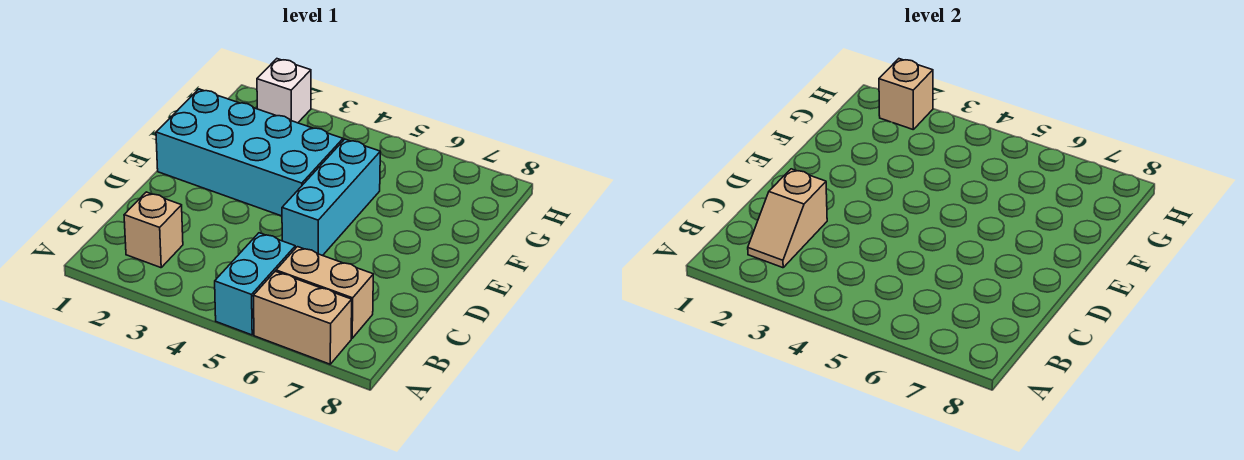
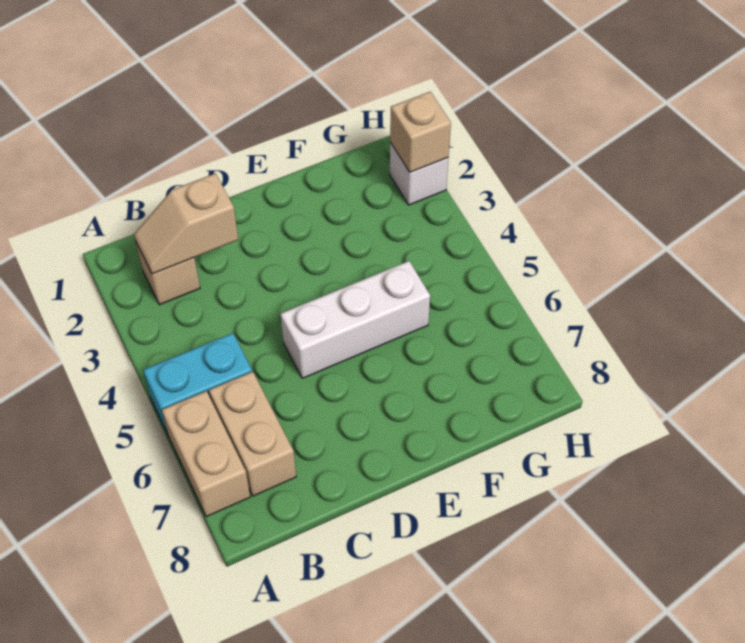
cyan brick D5:F5 level 1 -> white brick D5:F5 level 1
cyan brick E1:F4 level 1 -> none

